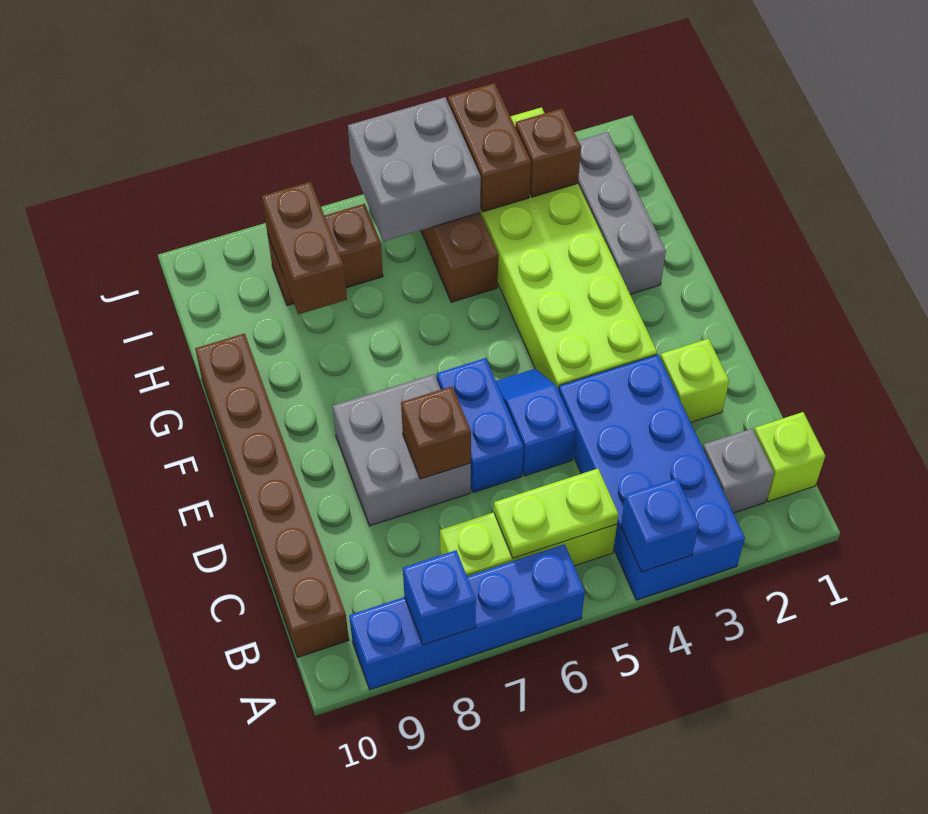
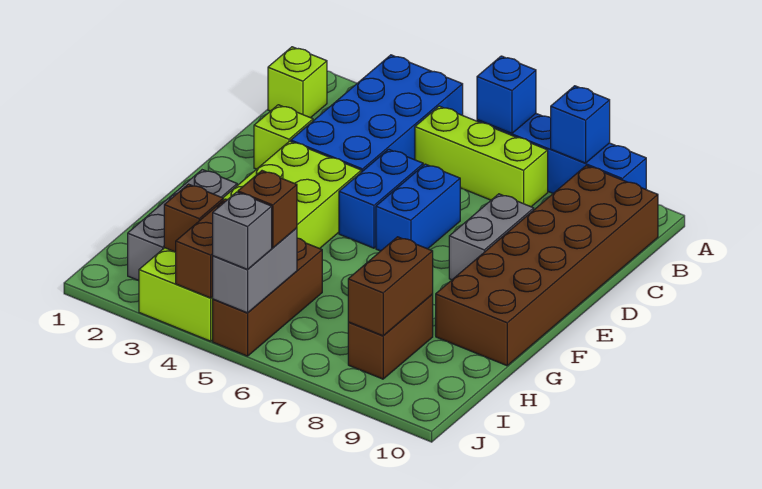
blue brick A4 level 2 -> blue brick A6 level 2
grey brick B2 level 1 -> grey brick J5 level 3
lime plate B5:B6 level 2 -> none
brown brick B10:G10 level 1 -> brown brick B9:G10 level 1
blue slope D5:E5 level 1 top D -> blue brick D5:E5 level 1
grey brick D7:E8 level 1 -> grey brick D8:E8 level 1
brown brick D7 level 2 -> brown brick I5 level 3
grey brick I5:J6 level 2 -> grey brick I5:J5 level 2
brown brick I7:I8 level 1 -> brown brick H8:I8 level 1

